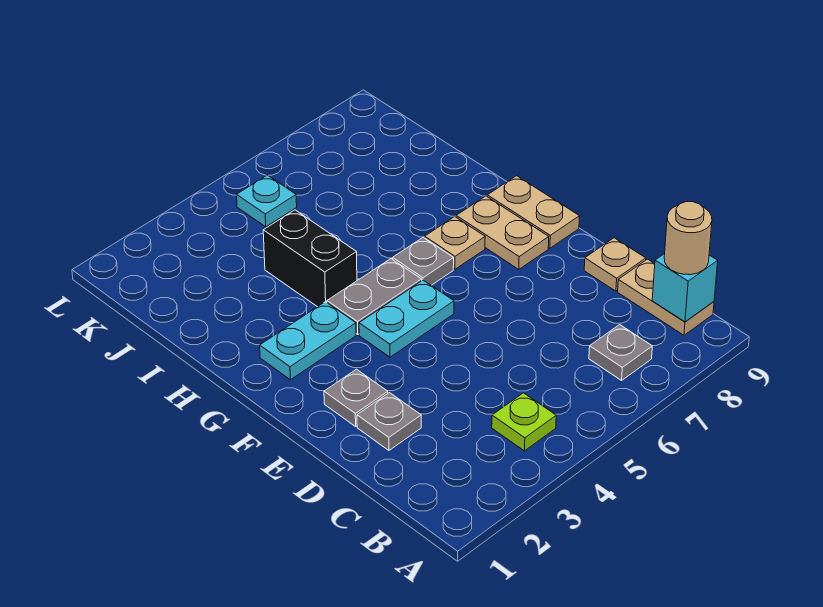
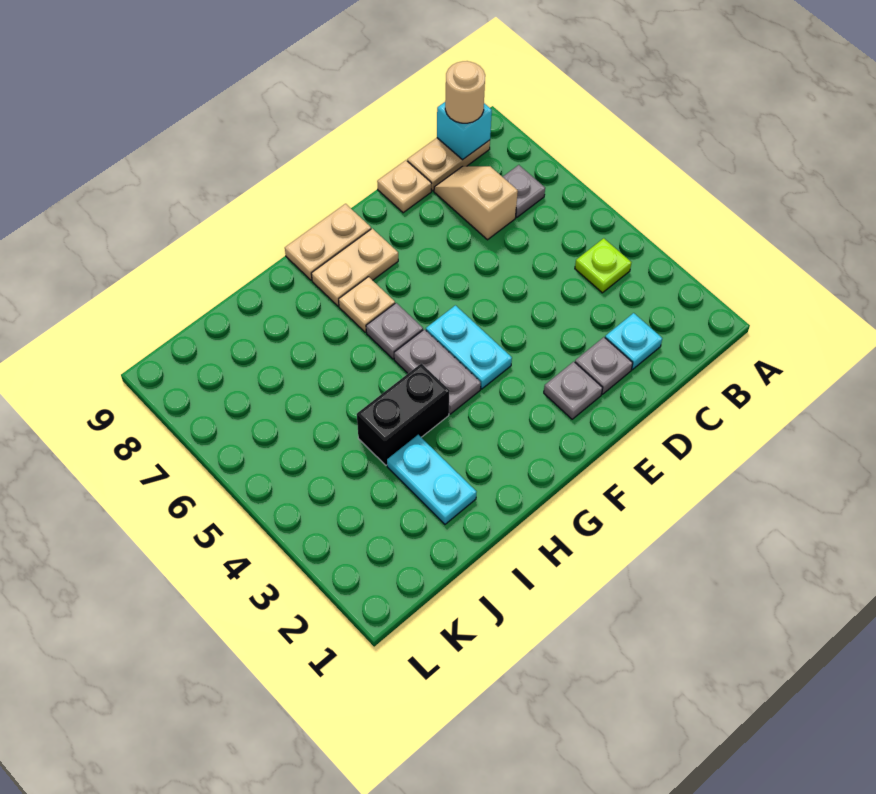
none -> tan slope C7:C8 level 1 top 7
cyan plate G2:G3 level 1 -> cyan plate I2:I3 level 1
cyan plate K5 level 1 -> cyan plate C2 level 1

